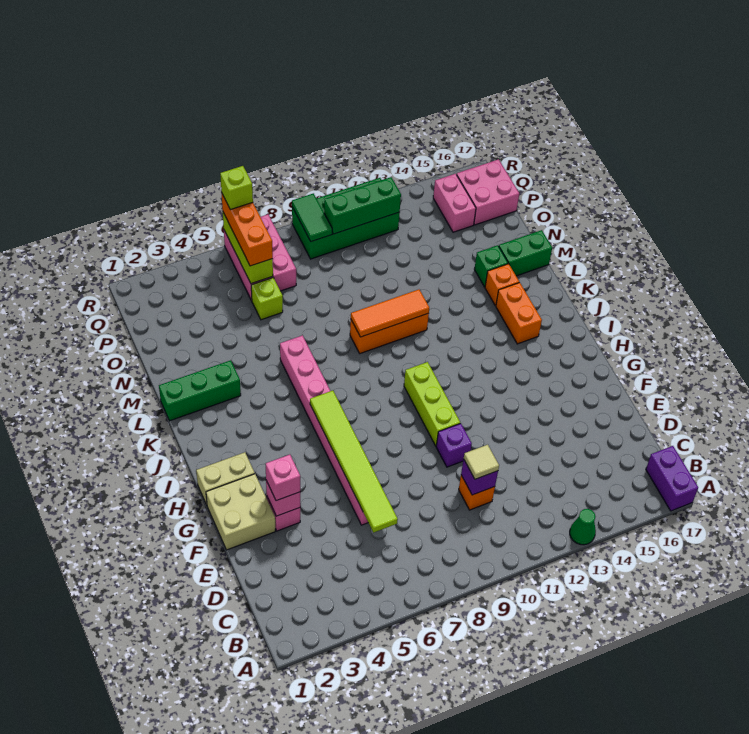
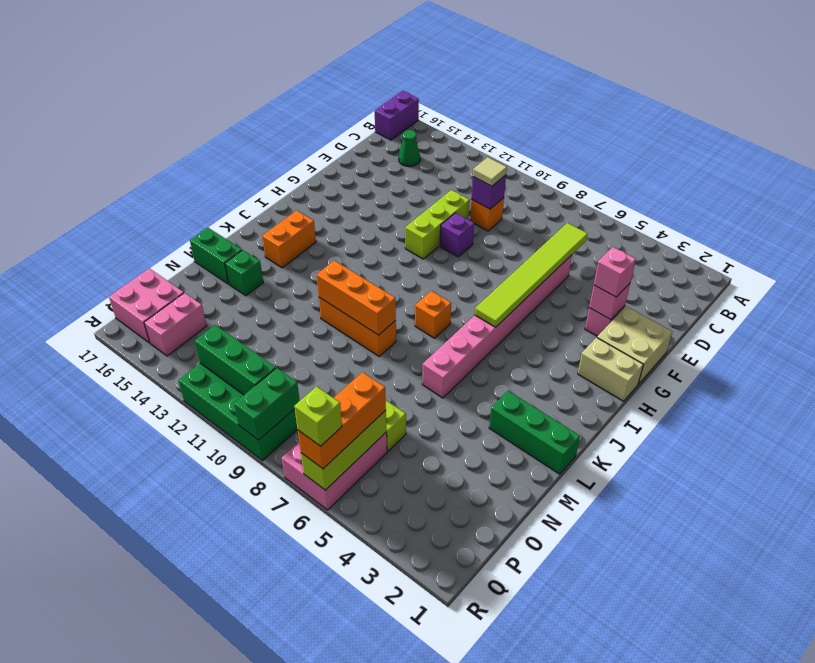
green cone A13 level 1 -> green cone C15 level 1
lime brick G10:I10 level 1 -> lime brick E11:G11 level 1
orange tile L9:L11 level 2 -> orange brick L9:L11 level 2
orange brick L15 level 1 -> orange brick J8 level 1
green tile Q9:R9 level 2 -> green brick Q9:R9 level 2

